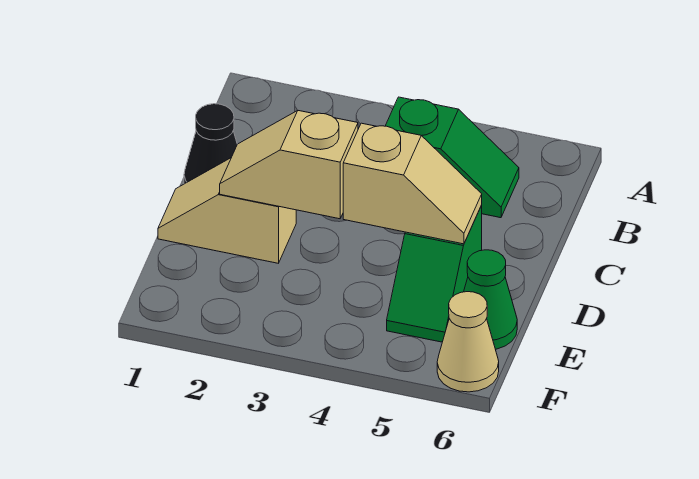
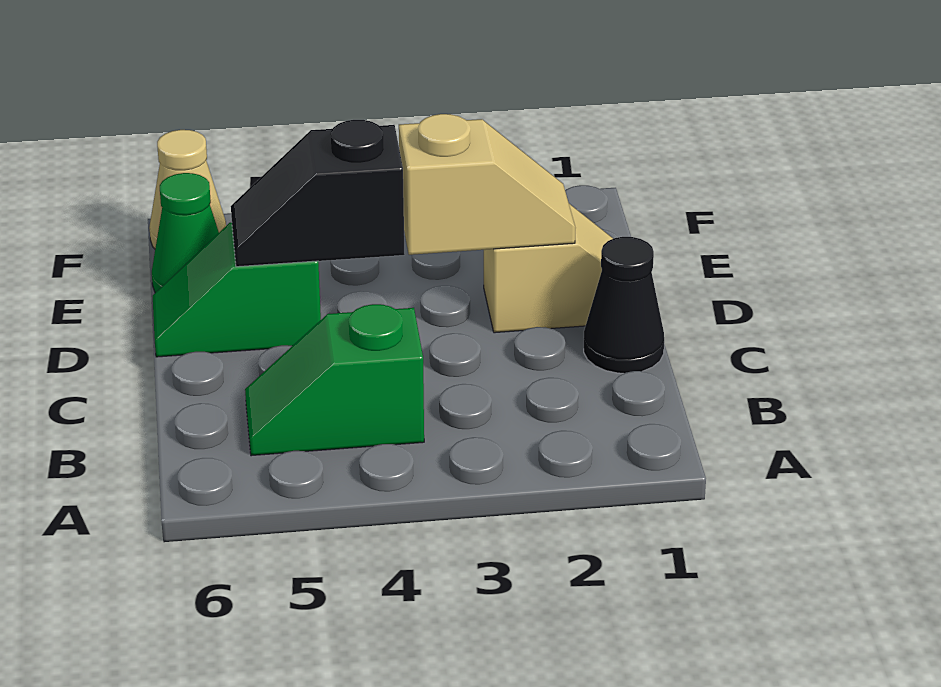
tan slope D4:D5 level 2 top 4 -> black slope D4:D5 level 2 top 4
green slope D5:E5 level 1 top D -> green slope D5:D6 level 1 top 5

